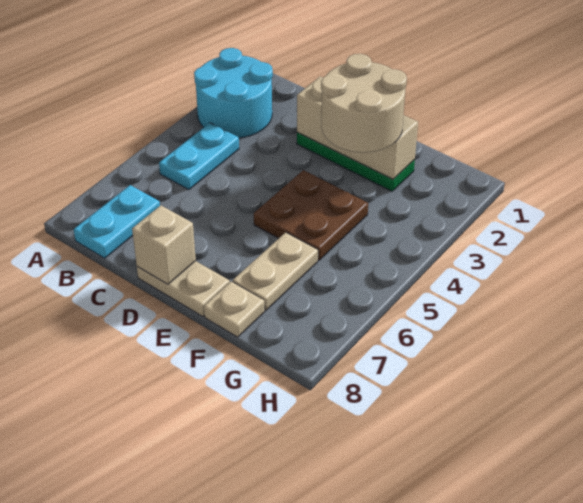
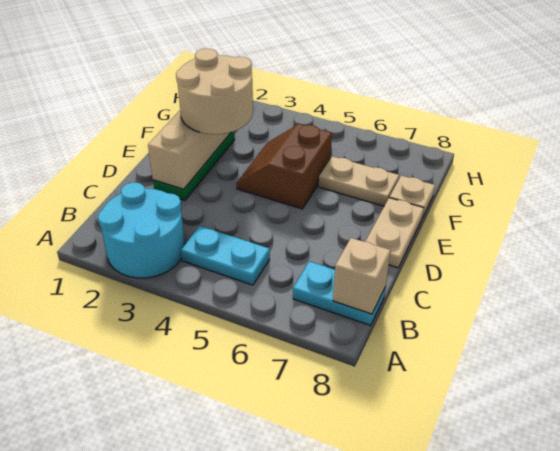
tan brick D8 level 2 -> tan brick B8 level 2
brown plate E4:F5 level 1 -> brown slope E4:F5 level 1 top 5

